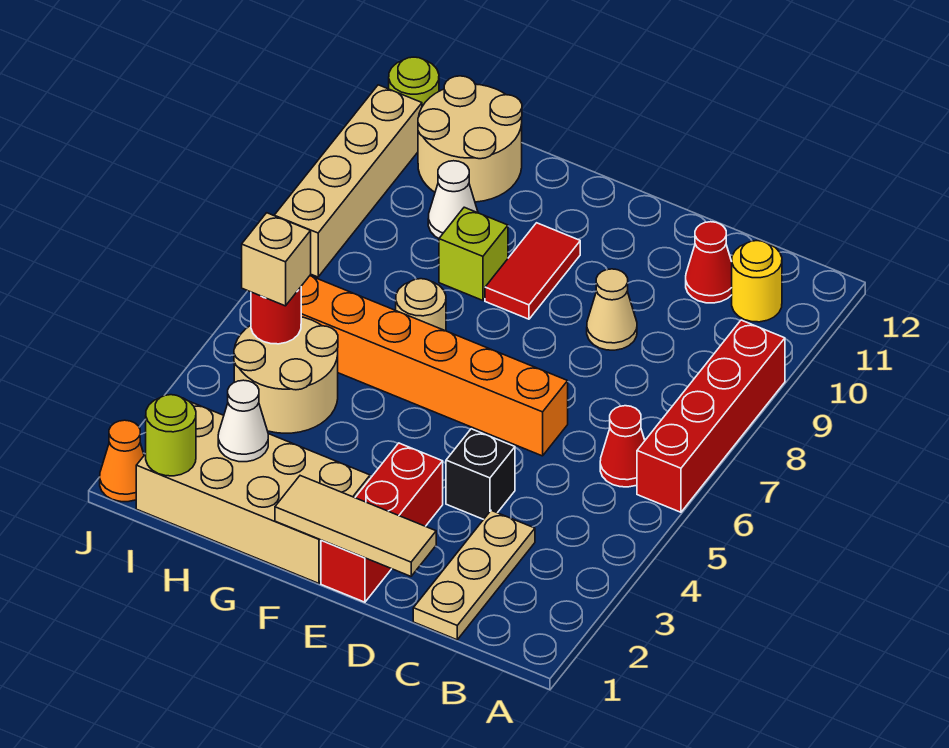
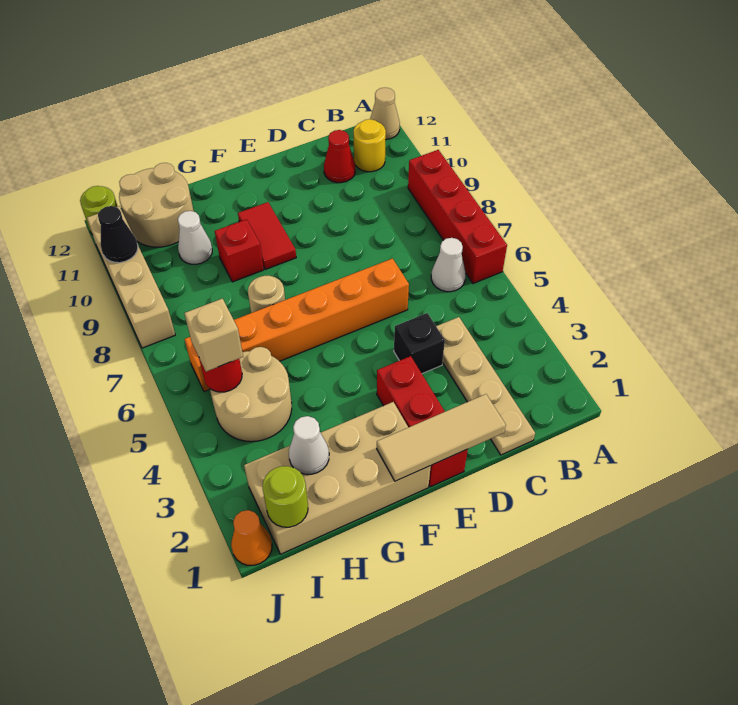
red cone B6 level 1 -> white cone B6 level 1
tan plate C1:C3 level 1 -> tan plate C1:C4 level 1
tan cone D9 level 1 -> tan cone A12 level 1
lime brick G9 level 1 -> red brick G9 level 1
none -> black cone J10 level 2

